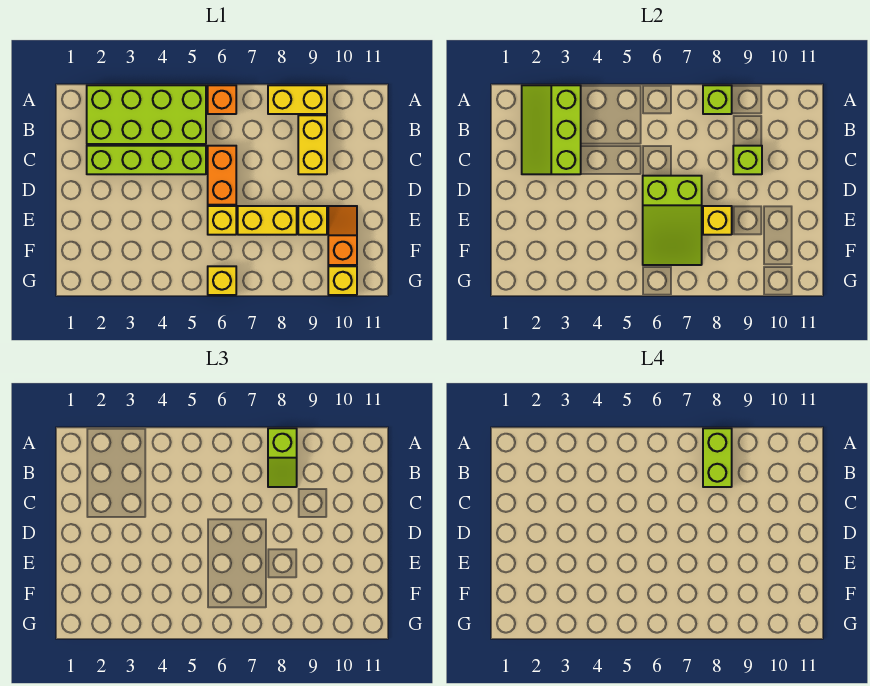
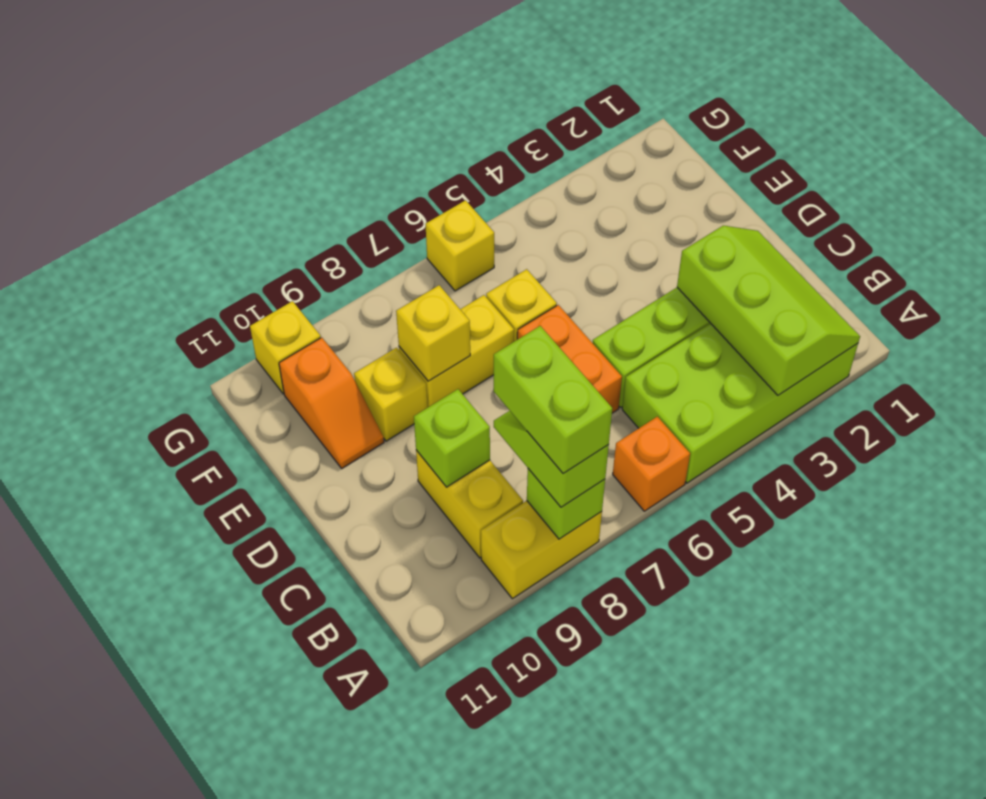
lime slope D6:F7 level 2 top D -> none

